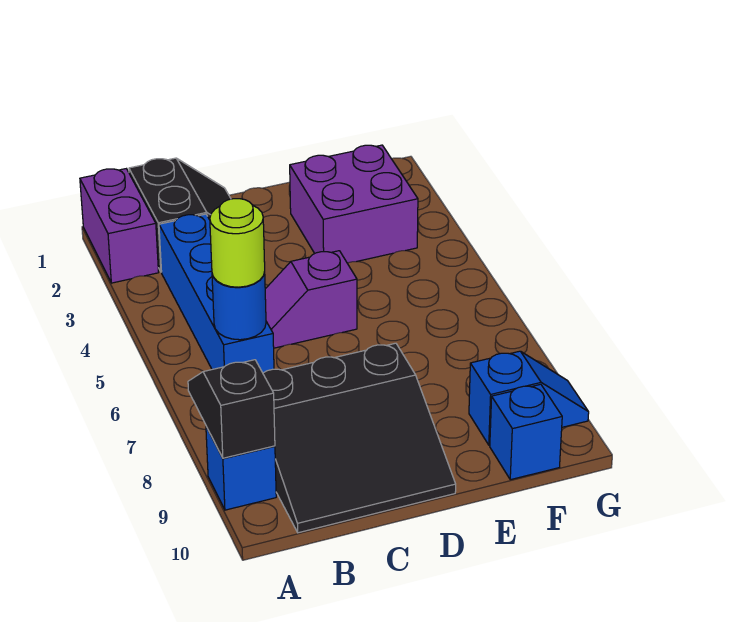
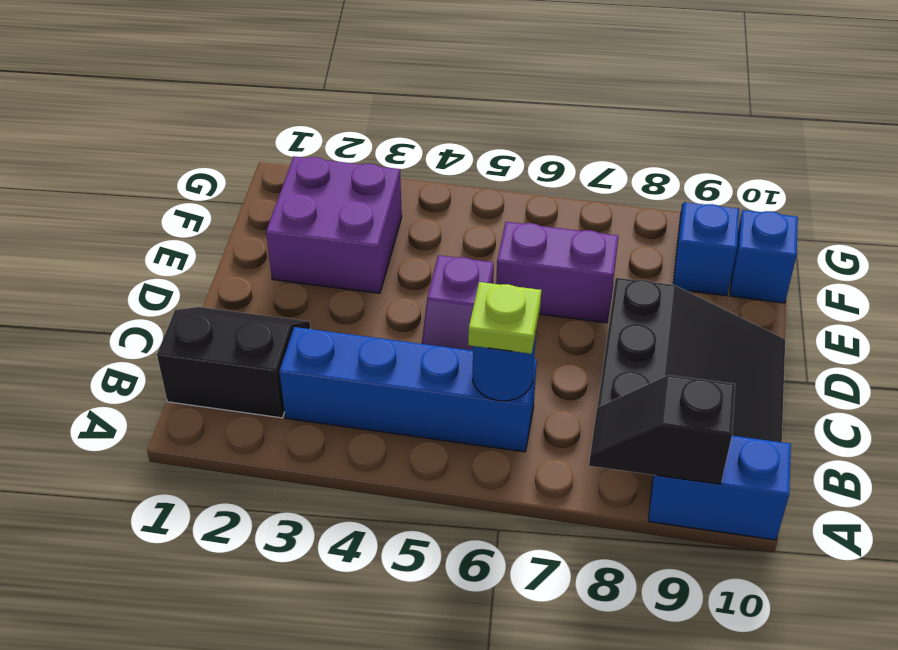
purple brick A1:A2 level 1 -> purple brick E6:E7 level 1
blue brick A9 level 1 -> blue brick A9:A10 level 1
lime round brick B6 level 3 -> lime plate B6 level 3

